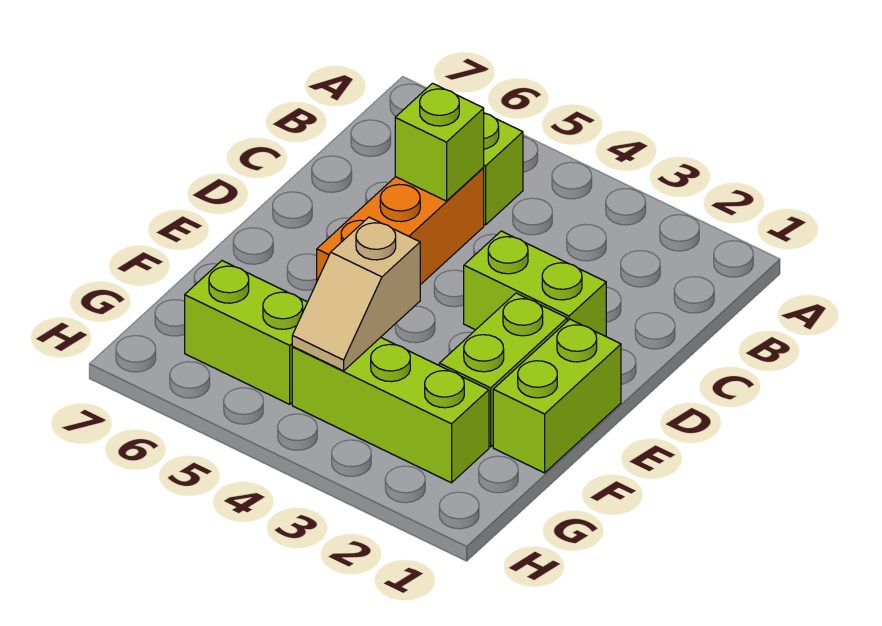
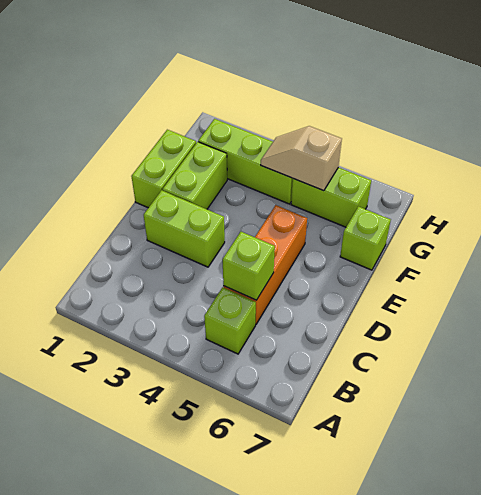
tan slope F4:G4 level 2 top F -> tan slope G4:G5 level 2 top 5
none -> lime brick F7 level 1

